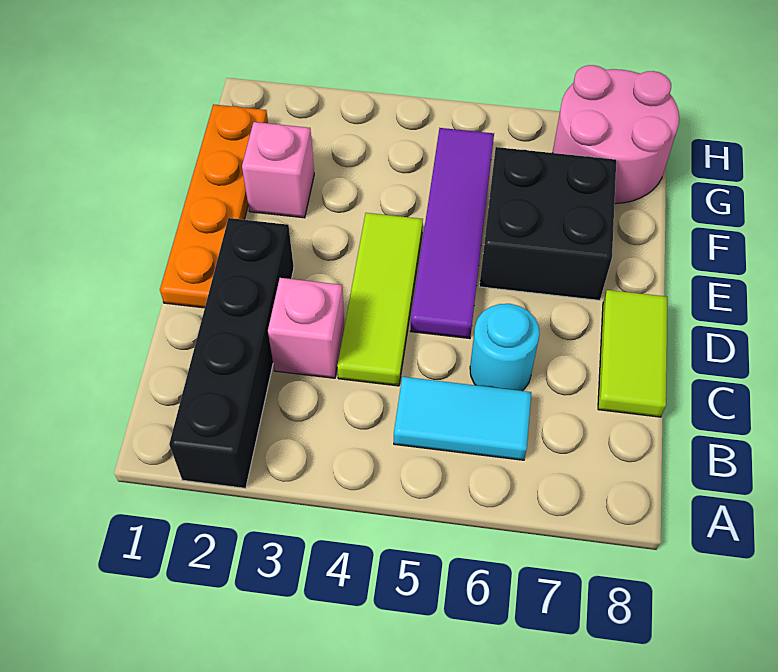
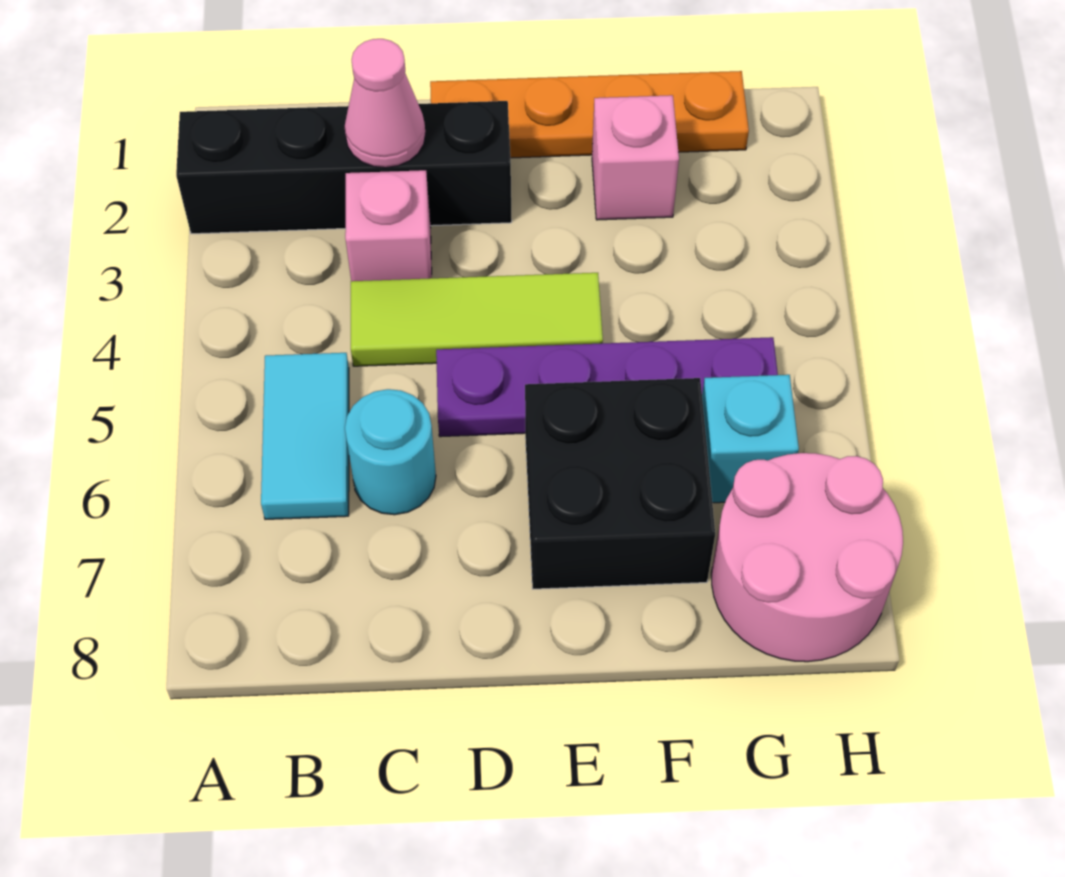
none -> pink cone C2 level 2
lime tile C8:D8 level 1 -> none
purple tile D5:G5 level 1 -> purple plate D5:G5 level 1
none -> cyan brick G6 level 1

